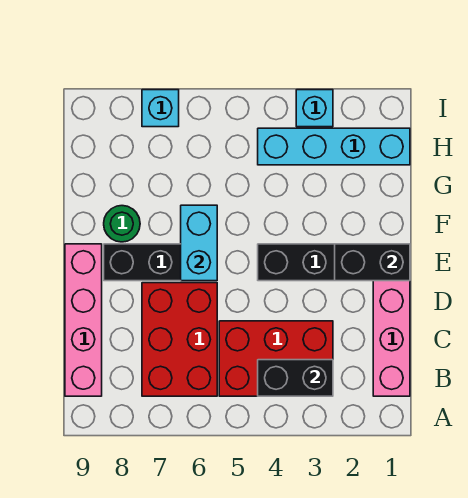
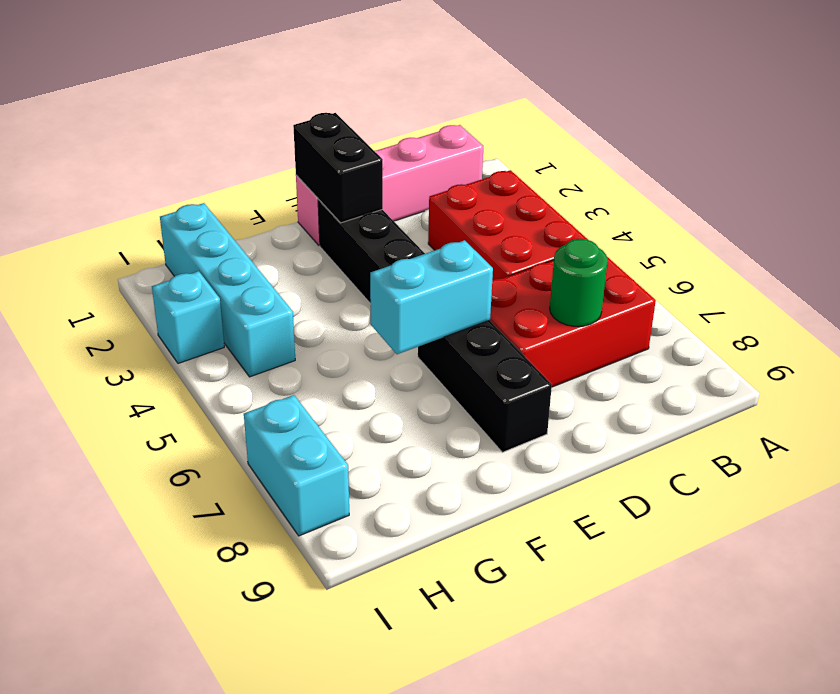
black brick B3:B4 level 2 -> none
pink brick B9:E9 level 1 -> none
green round brick F8 level 1 -> green round brick C7 level 2
cyan brick I7 level 1 -> cyan brick I7:I8 level 1

